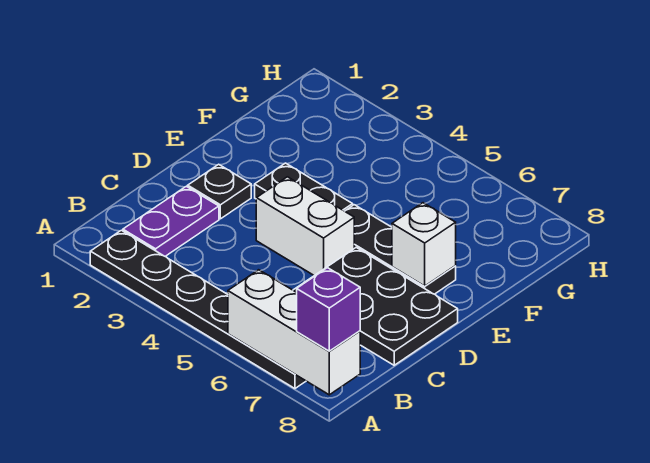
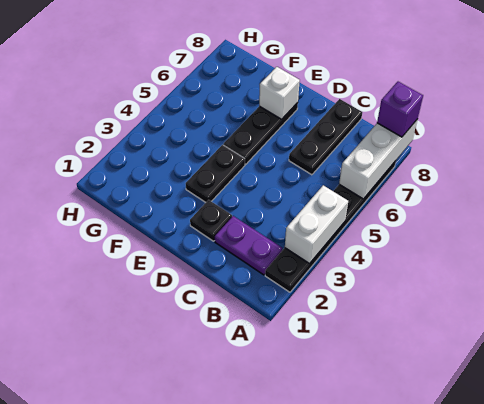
black plate C6:D8 level 1 -> black plate C6:C8 level 1
white brick D4:D5 level 1 -> white brick A3:A4 level 2

